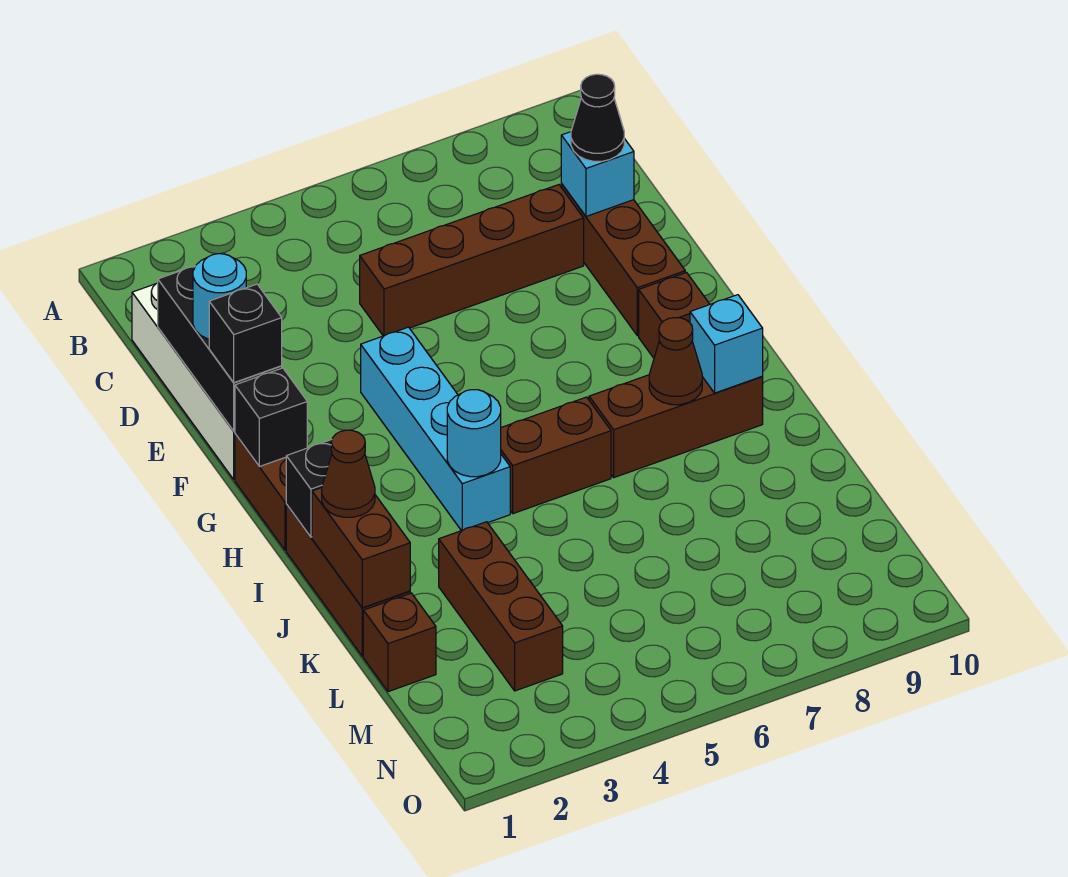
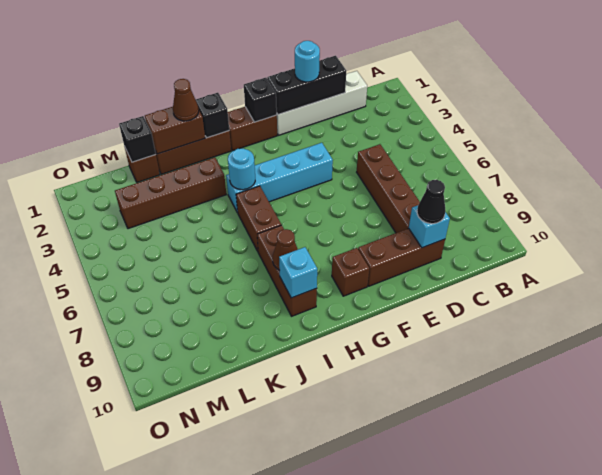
black brick F1 level 3 -> black brick L1 level 2
brown brick K3:M3 level 1 -> brown brick J3:M3 level 1

